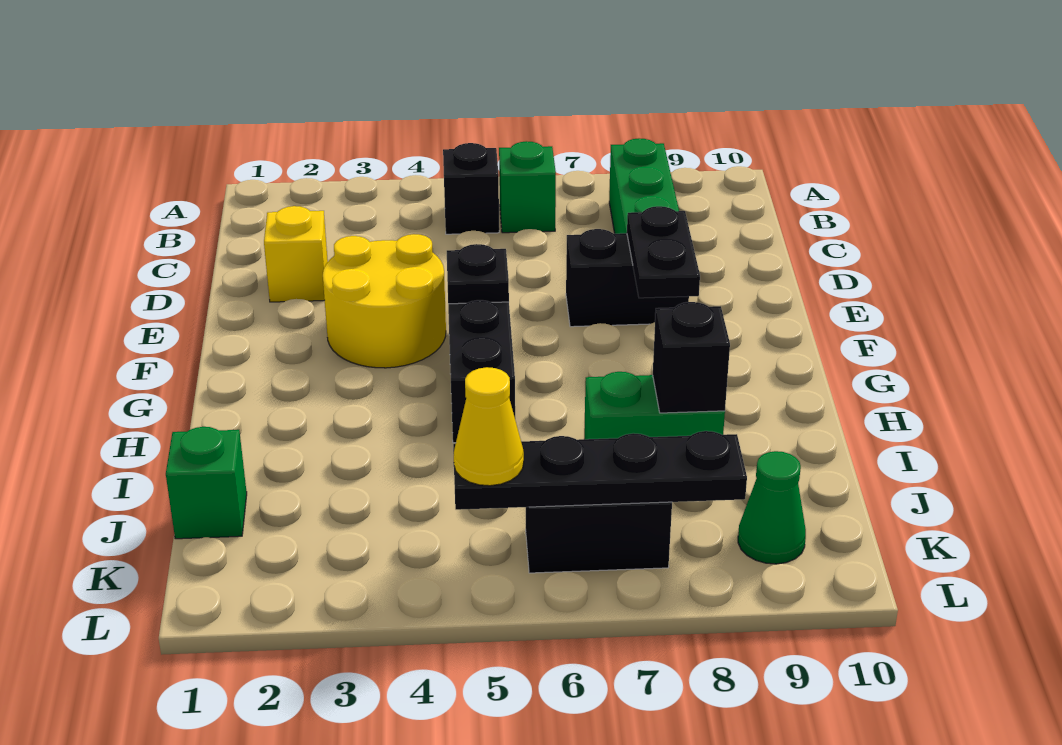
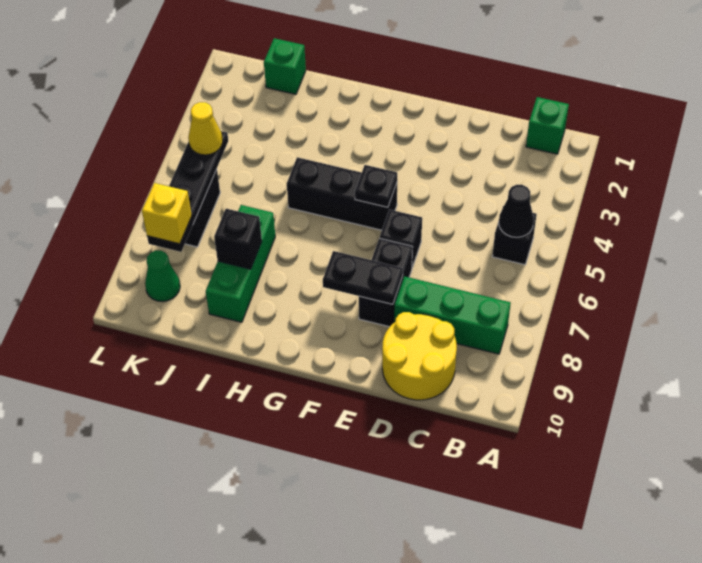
none -> black cone B5 level 2
green brick B6 level 1 -> green brick B1 level 1
yellow brick D2 level 1 -> yellow brick K8 level 3
yellow round brick E3:F4 level 1 -> yellow round brick C9:D10 level 1
none -> black brick E6 level 1
green brick I7:I8 level 1 -> green brick I7:I9 level 1

